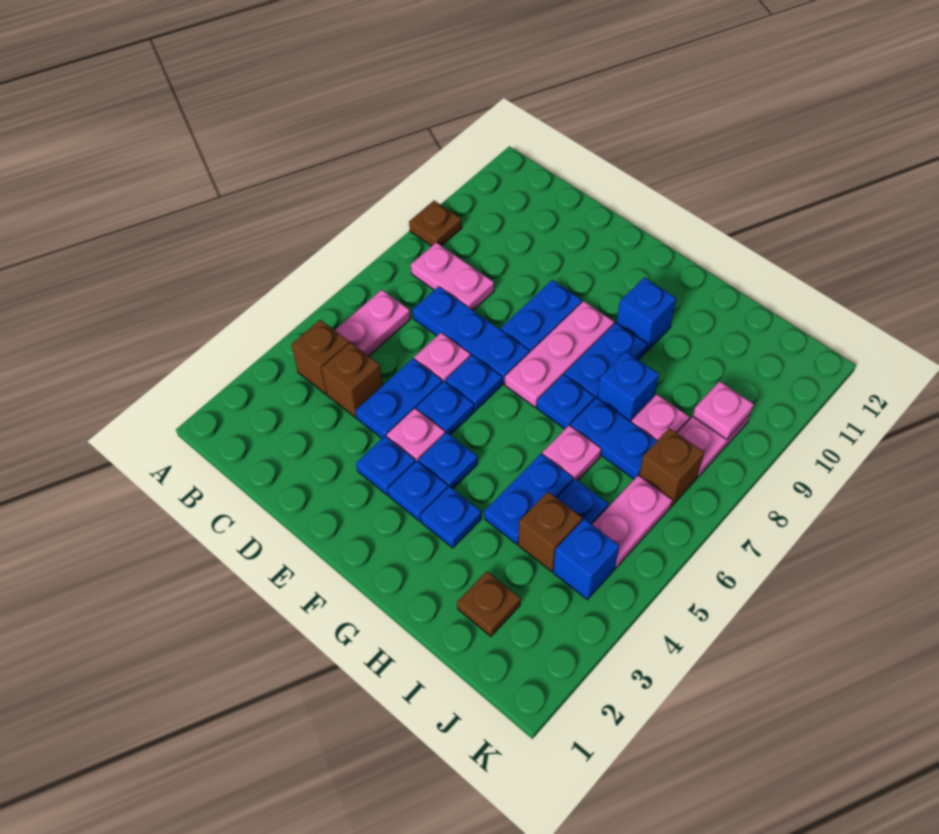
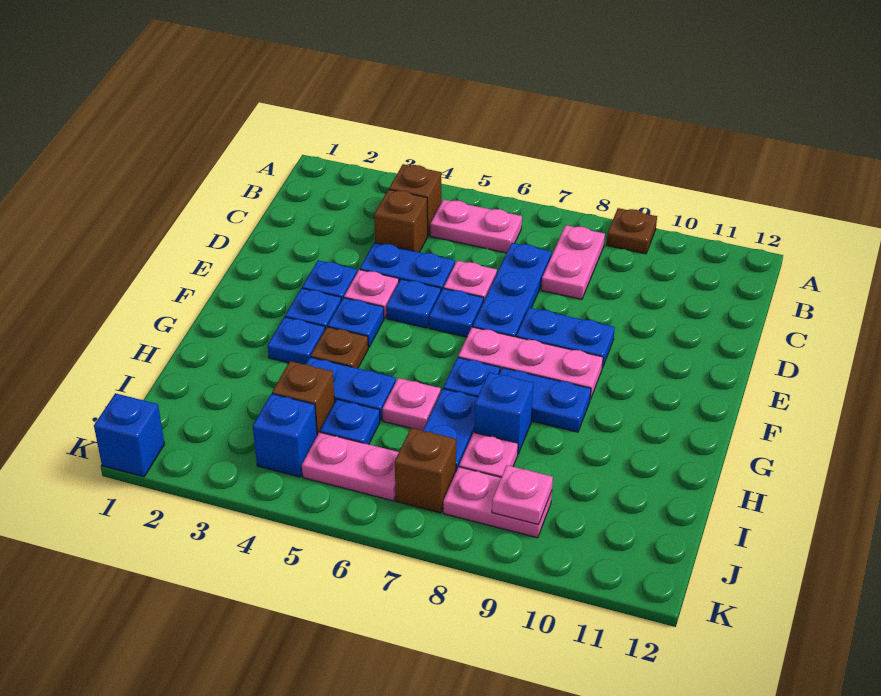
blue brick G10 level 1 -> blue brick K1 level 1
brown plate I2 level 1 -> brown plate G4 level 1

